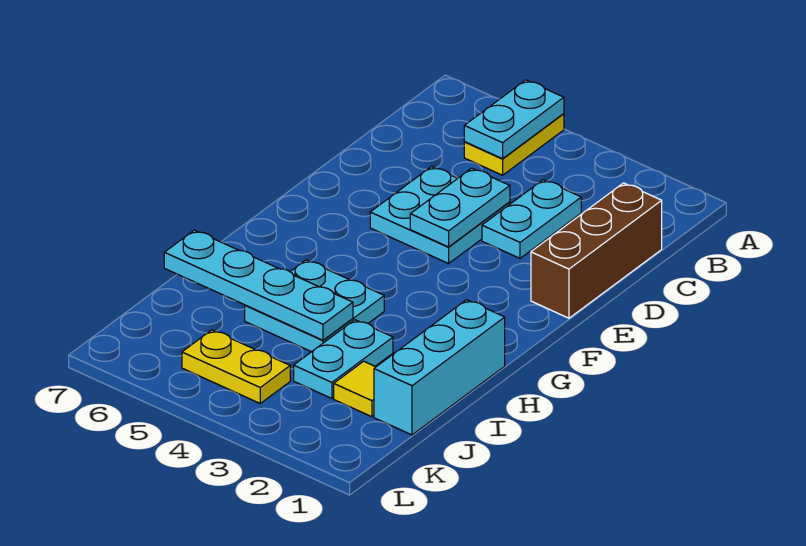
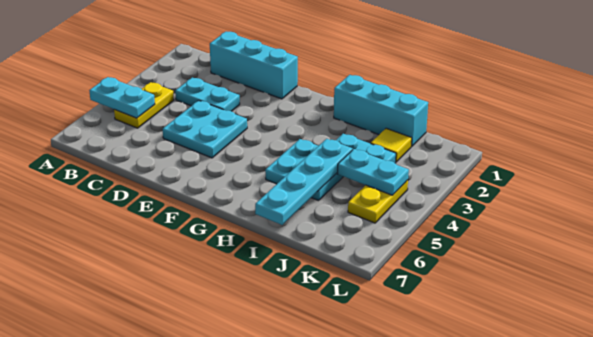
yellow plate A5:B5 level 1 -> yellow plate B4:B5 level 1
brown brick C1:E1 level 1 -> cyan brick C1:E1 level 1
cyan plate D4:E4 level 2 -> cyan plate J4:K4 level 2

